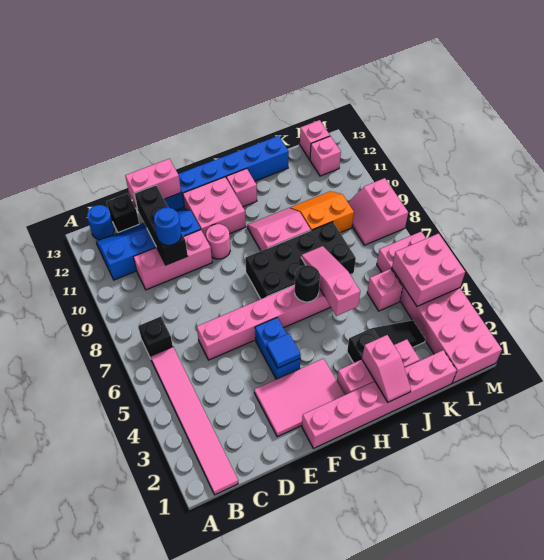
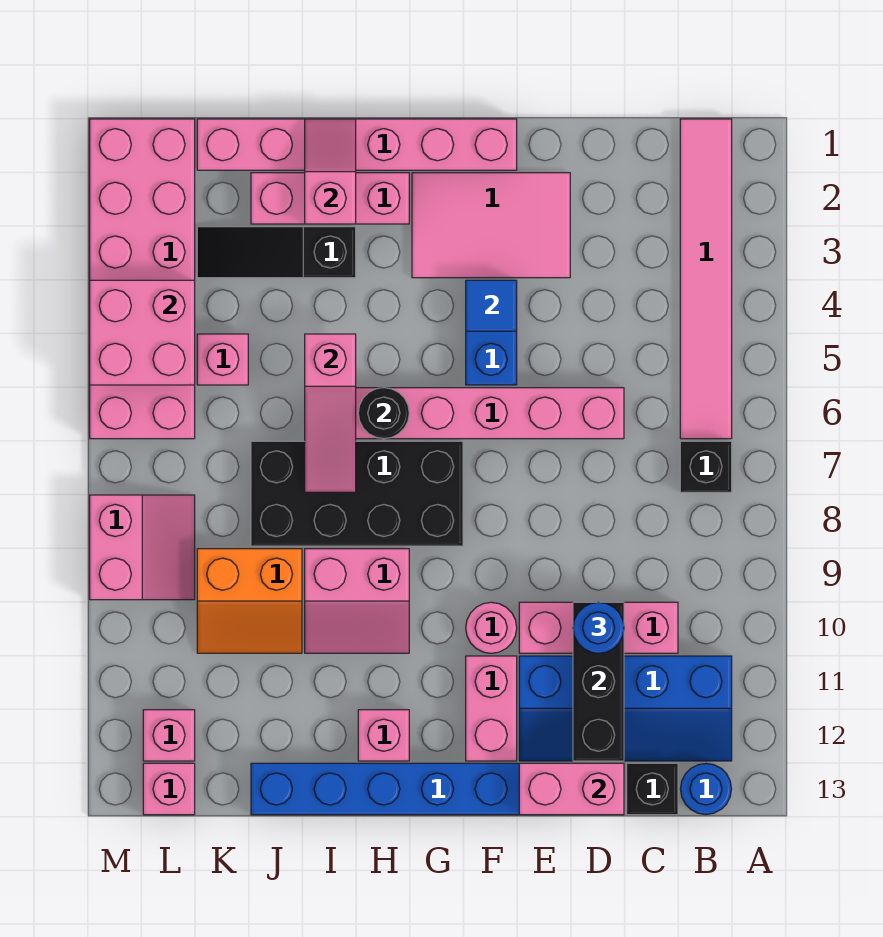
pink brick F11:G12 level 1 -> pink brick F11:F12 level 1

